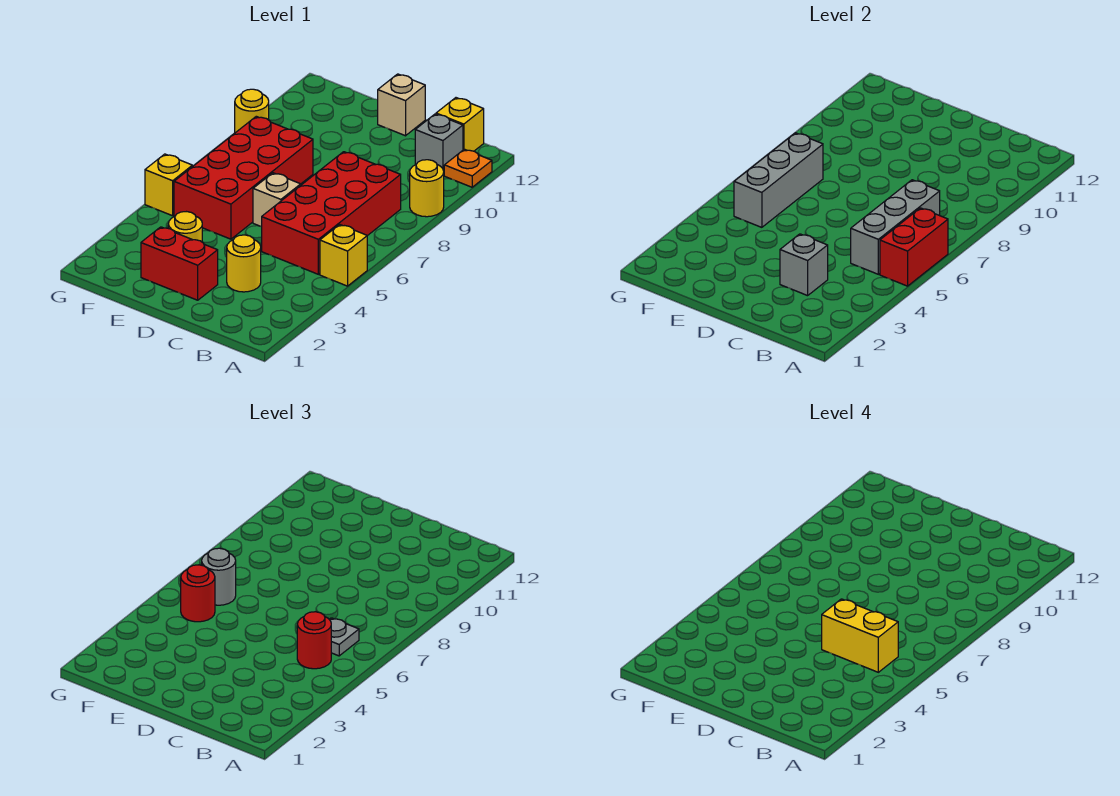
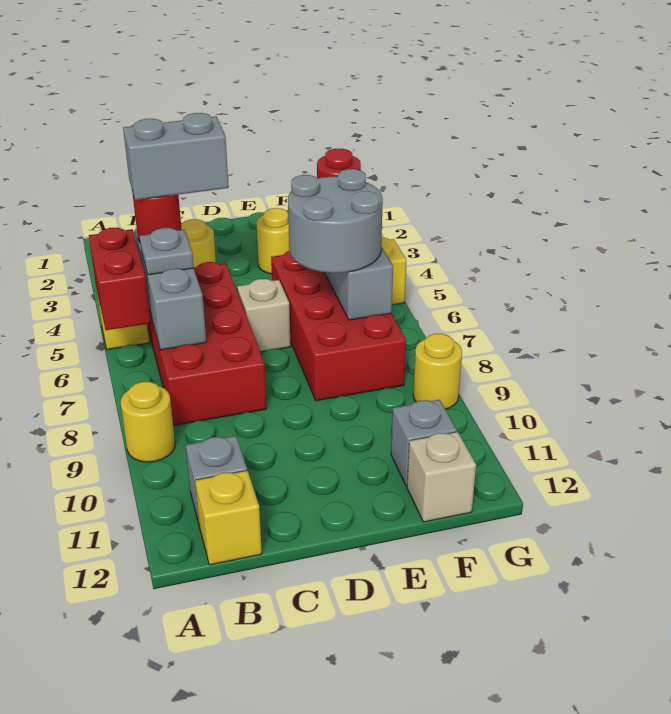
orange plate A11 level 1 -> none
yellow brick B5:C5 level 4 -> grey brick B5:C5 level 4
grey brick C3 level 2 -> grey brick F11 level 1
red brick D2:E2 level 1 -> none
tan brick D12 level 1 -> tan brick F12 level 1
grey round brick F6 level 3 -> grey round brick E6:F7 level 3

